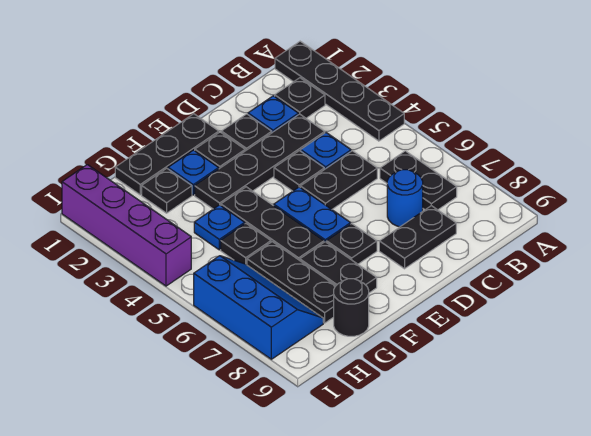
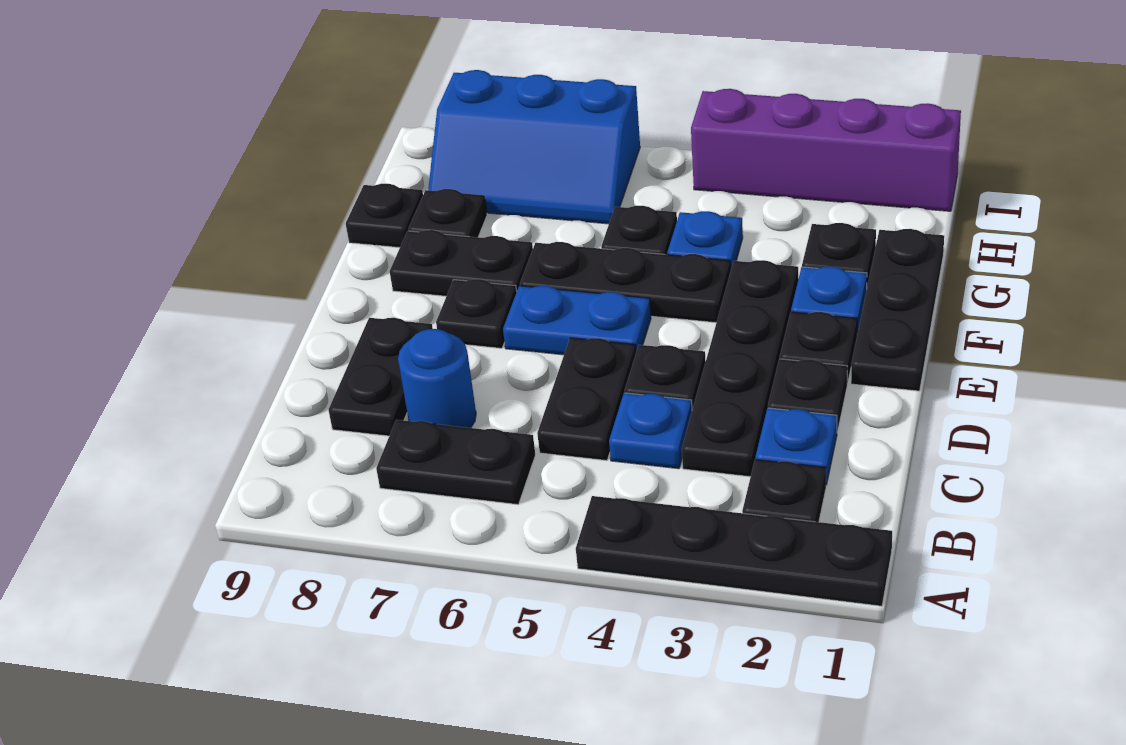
black plate G6:G8 level 1 -> black plate G8 level 1
black round brick G9 level 1 -> black plate G9 level 1

